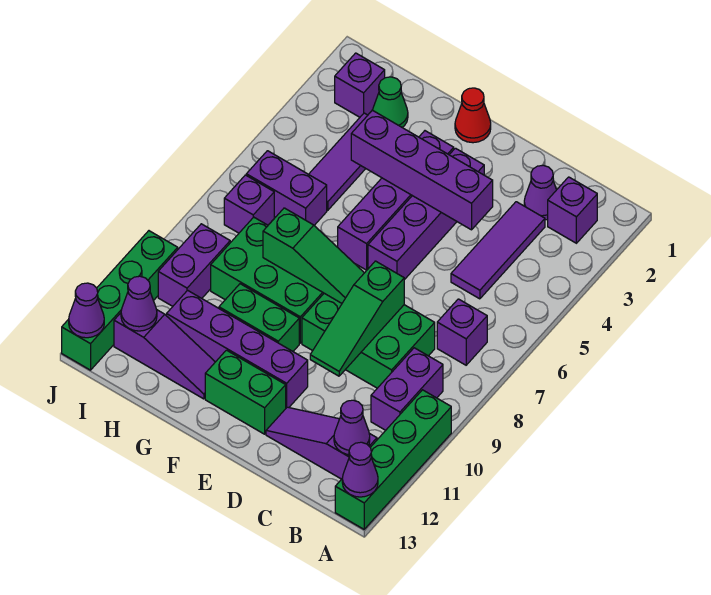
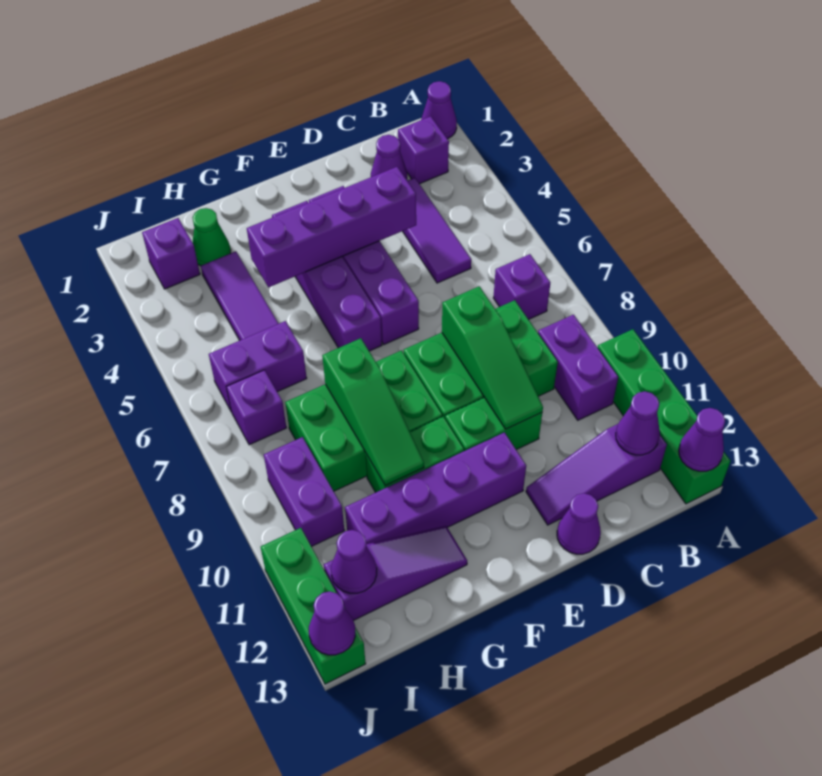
none -> purple cone A1 level 1
none -> purple cone D13 level 1
green slope E8:G8 level 2 top G -> green slope G8:G10 level 2 top 8
green brick E12:F12 level 1 -> green brick D10:E10 level 1
red cone F1 level 1 -> none
green brick J10:J13 level 1 -> green brick J11:J13 level 1

